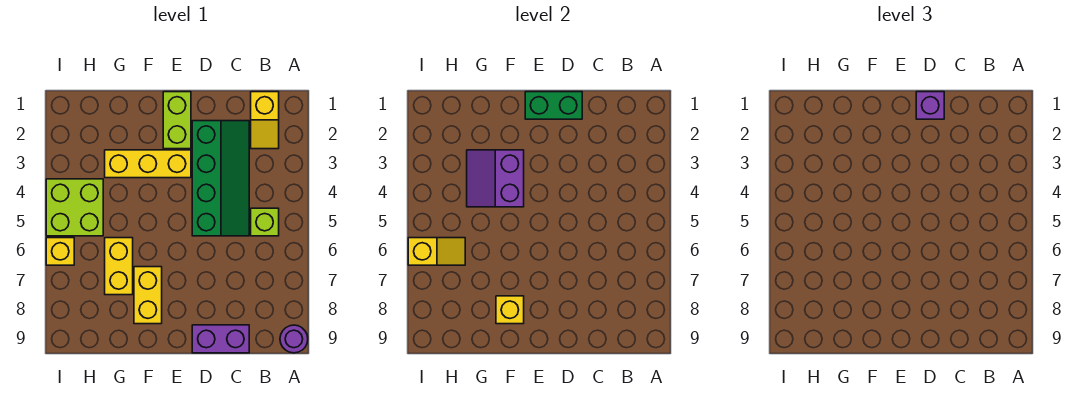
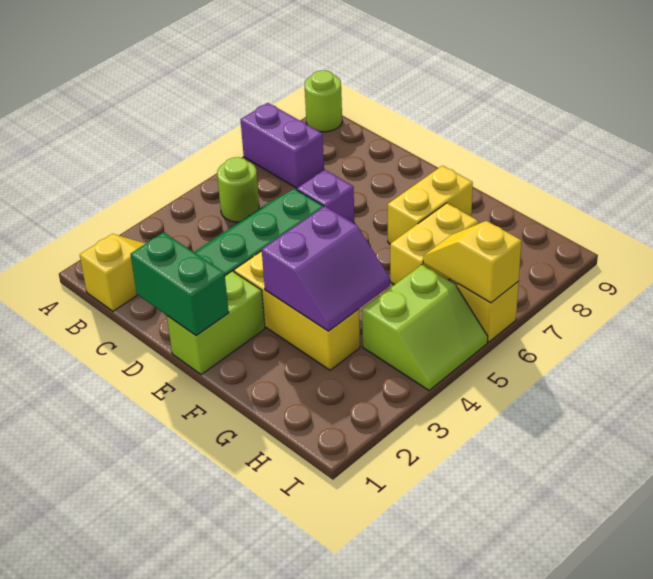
purple round brick A9 level 1 -> lime round brick A9 level 1
lime brick B5 level 1 -> lime round brick B5 level 1
purple brick C9:D9 level 1 -> purple brick A7:B7 level 1
purple brick D1 level 3 -> purple brick D6 level 1
yellow brick F8 level 2 -> none
lime brick H4:I5 level 1 -> lime slope H4:I5 level 1 top H

